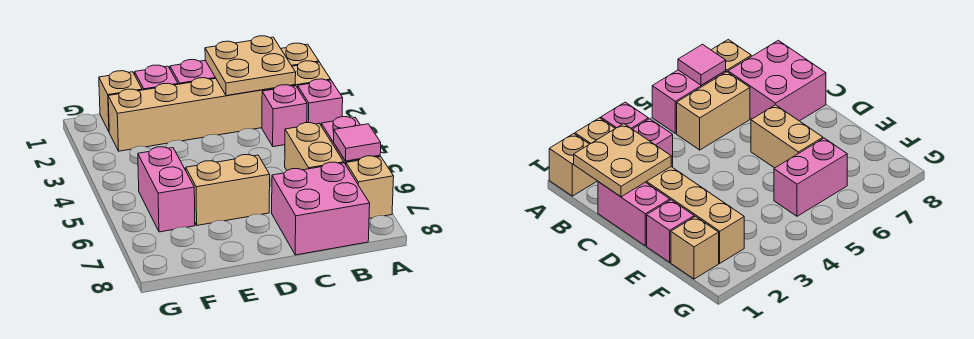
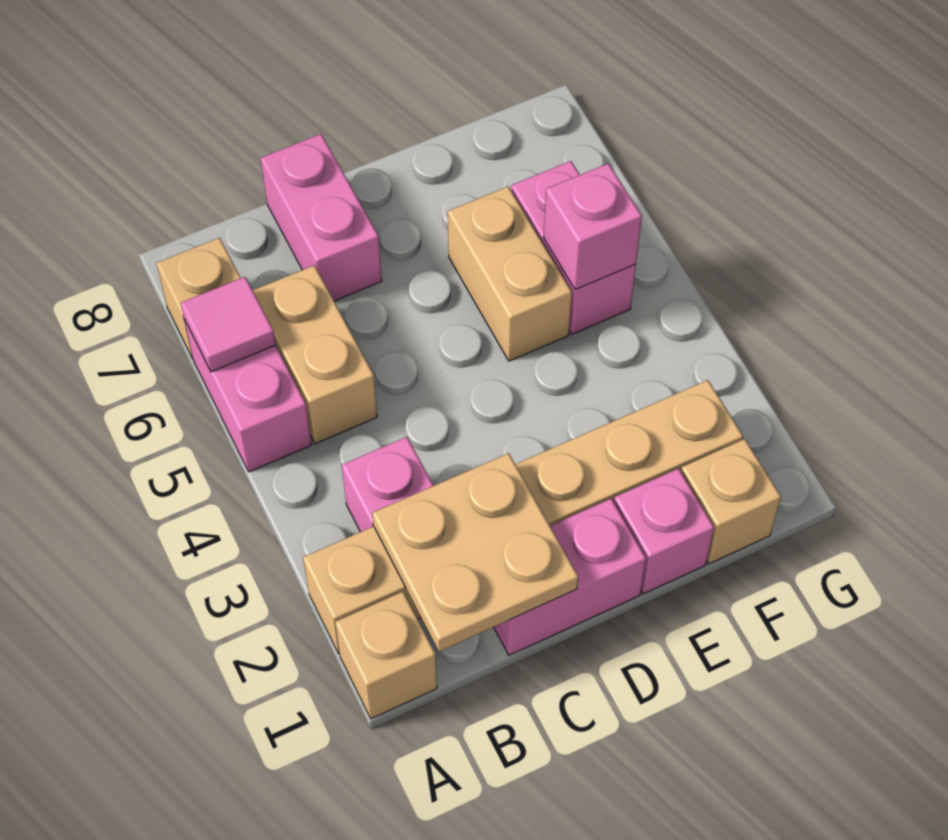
pink brick A3 level 1 -> pink brick F5 level 2
pink brick B7:C8 level 1 -> pink brick C7:C8 level 1
tan brick D6:E6 level 1 -> tan brick E5:E6 level 1

